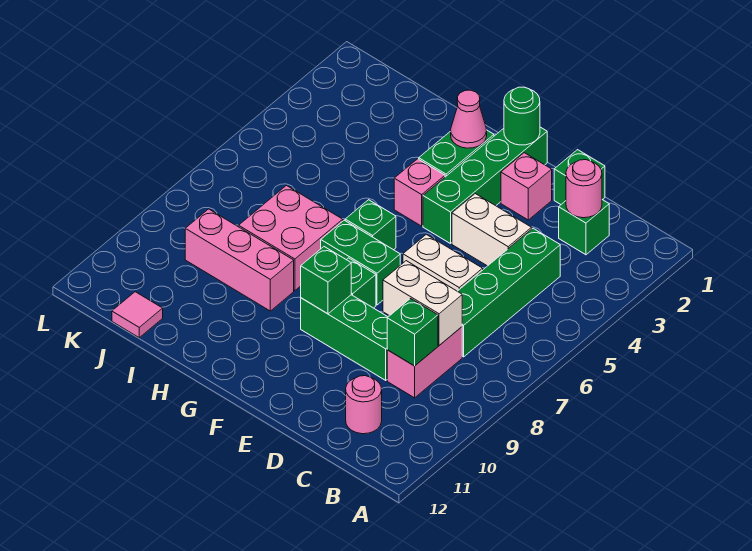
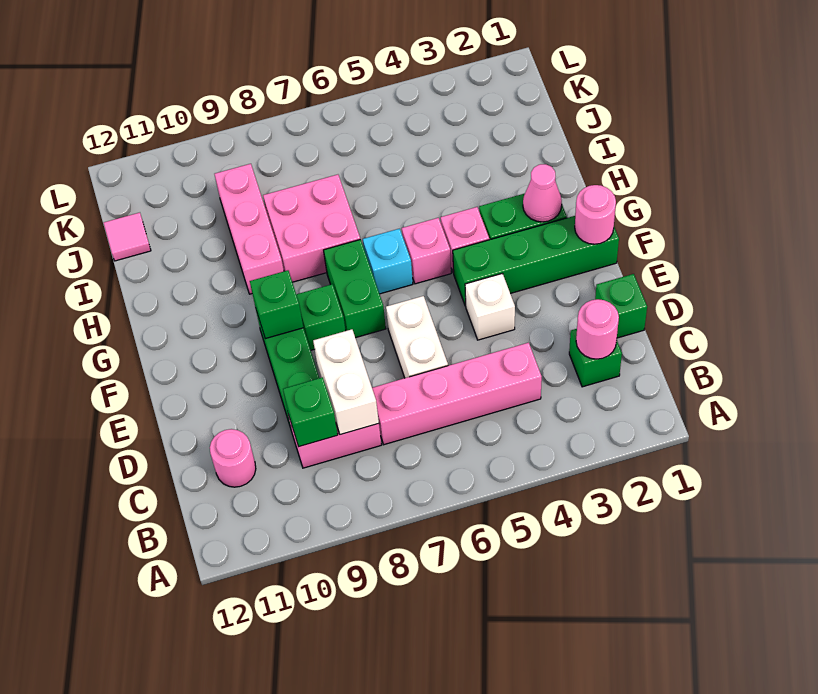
green brick C4:C7 level 1 -> pink brick C4:C7 level 1
white brick D4:E4 level 1 -> white brick E4 level 1
pink brick E2 level 1 -> pink brick G5 level 1
green round brick F1 level 2 -> pink round brick F1 level 2
green brick G6 level 1 -> cyan brick G6 level 1

